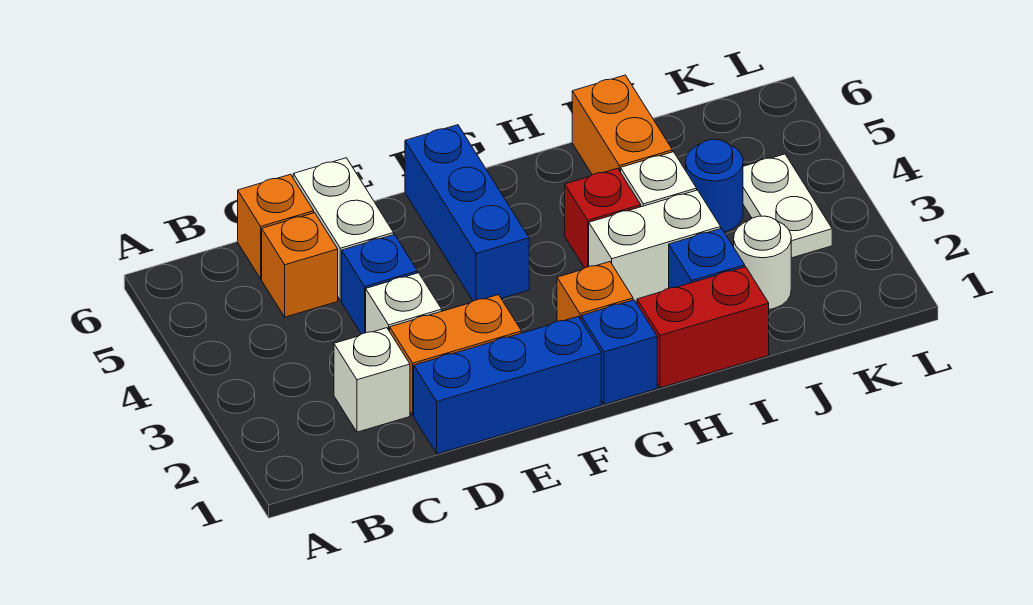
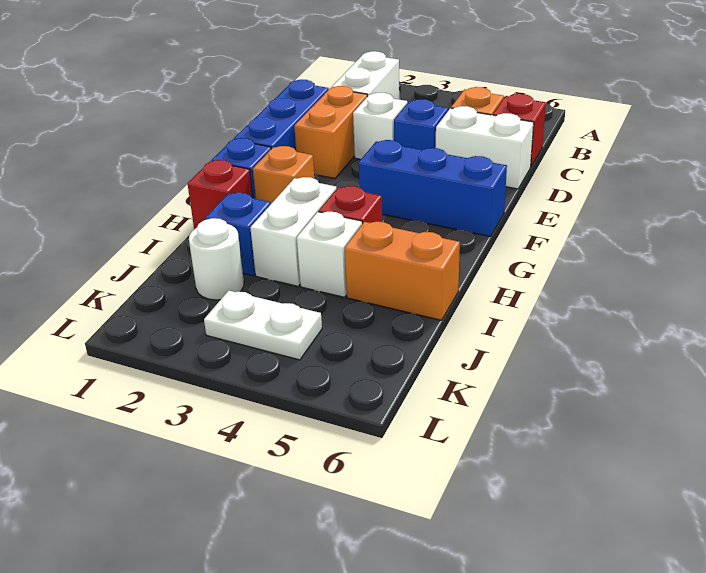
white brick C2 level 1 -> white brick B2:C2 level 1
orange brick C6 level 1 -> red brick C6 level 1
red brick H1:I1 level 1 -> red brick H1 level 1
blue round brick J4 level 1 -> none

